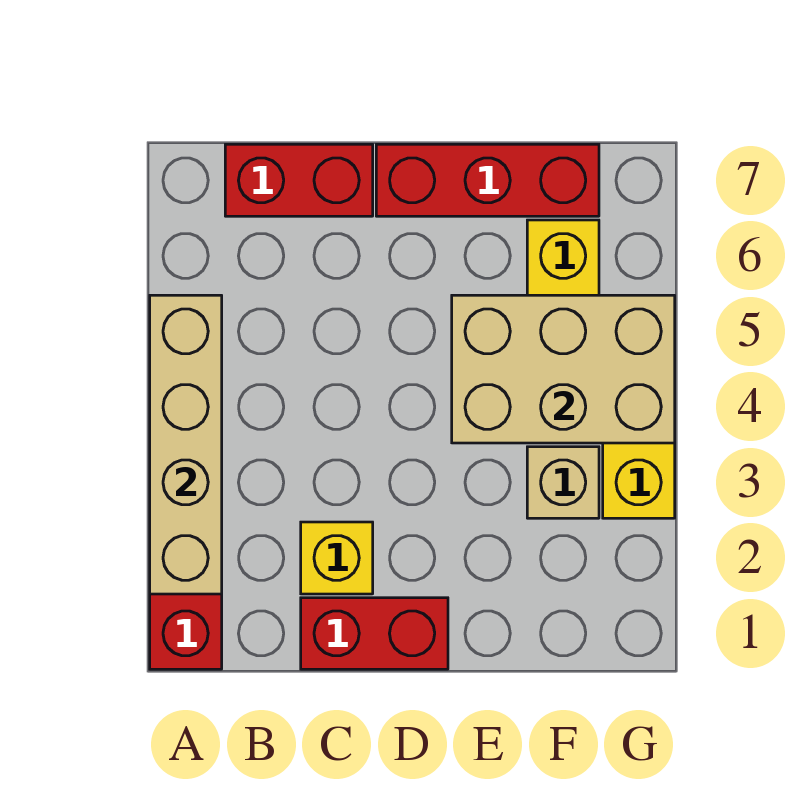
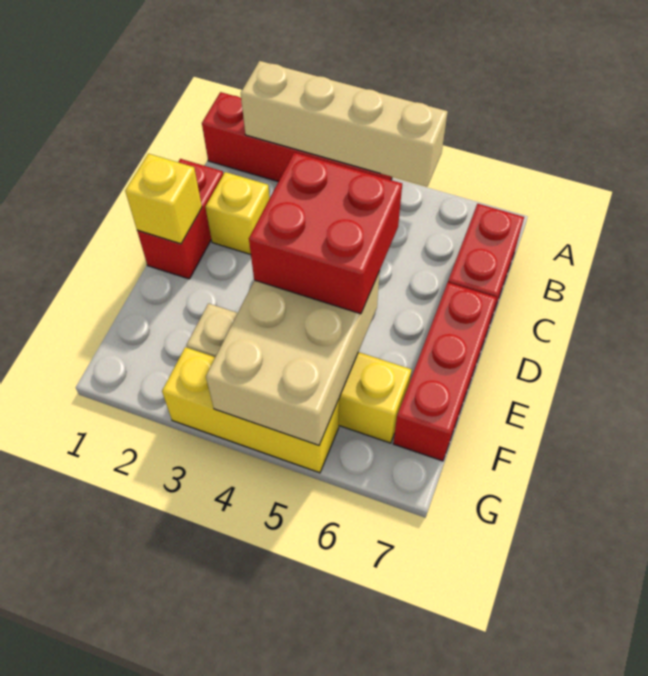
none -> yellow brick D1 level 2
none -> red brick D4:E5 level 3

